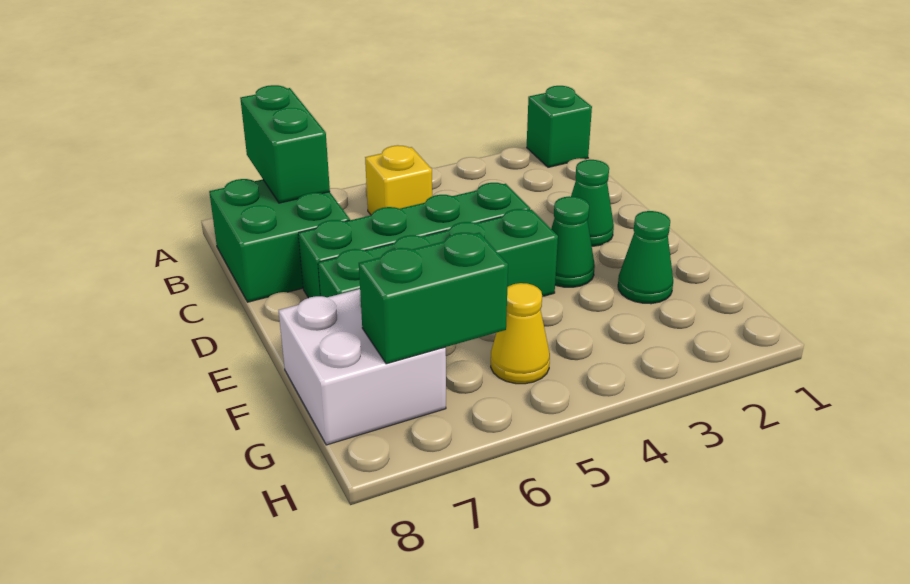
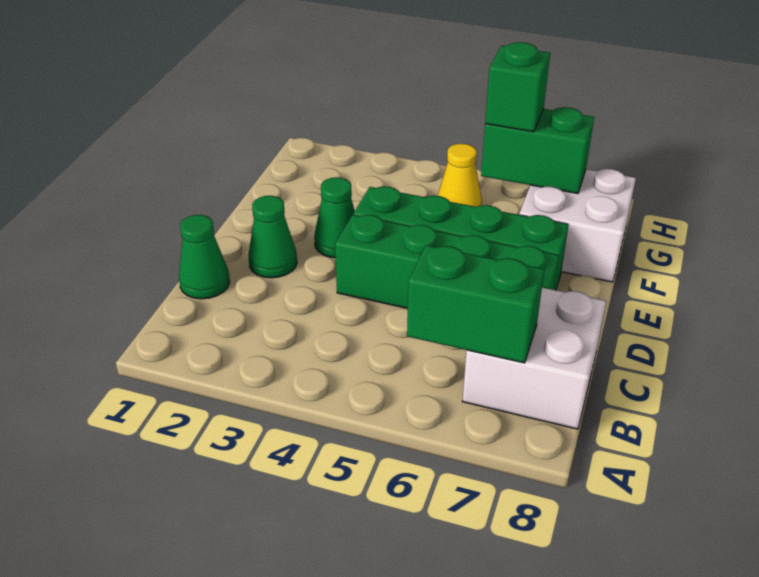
green brick A1 level 1 -> green brick G6 level 3
green brick A7:B7 level 2 -> green brick B6:B7 level 2
yellow brick B5 level 1 -> none
green brick B7:C8 level 1 -> white brick B7:C8 level 1
green cone F2 level 1 -> green cone C1 level 1

